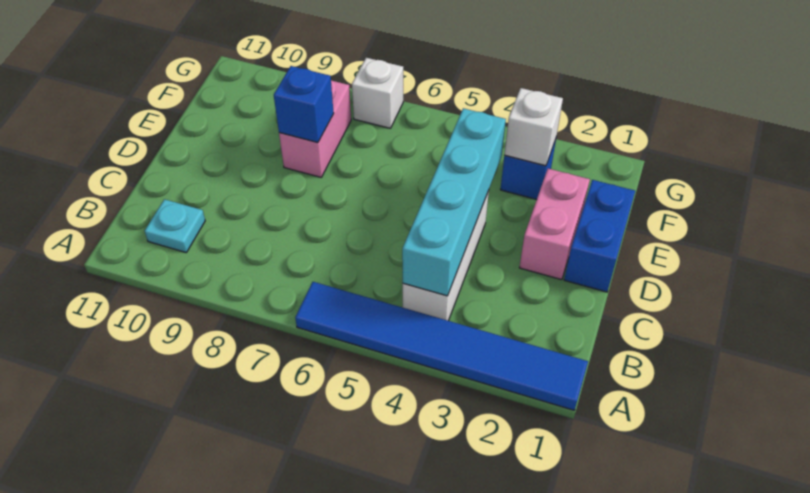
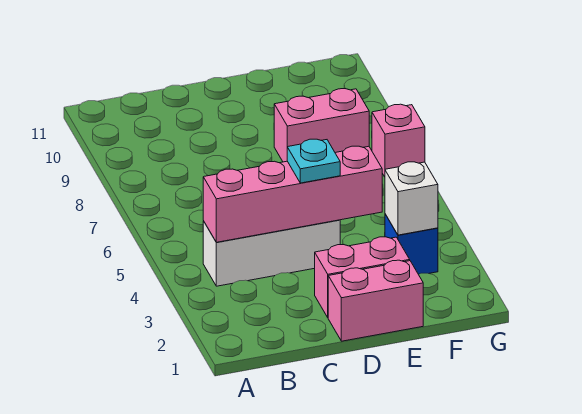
blue tile A1:A6 level 1 -> none
cyan brick B4:E4 level 2 -> pink brick B4:E4 level 2
cyan plate B10 level 1 -> cyan plate D4 level 3
blue brick D1:E1 level 1 -> pink brick D1:E1 level 1
blue brick E8 level 2 -> none
white brick G7 level 1 -> pink brick G7 level 1

